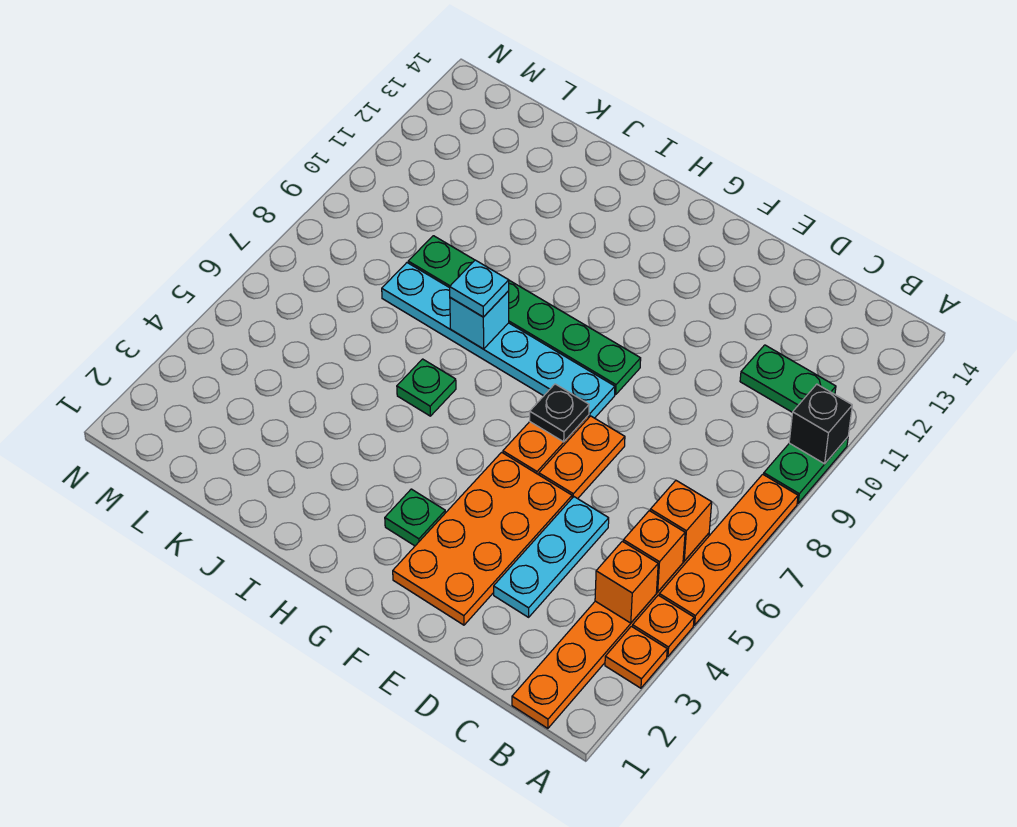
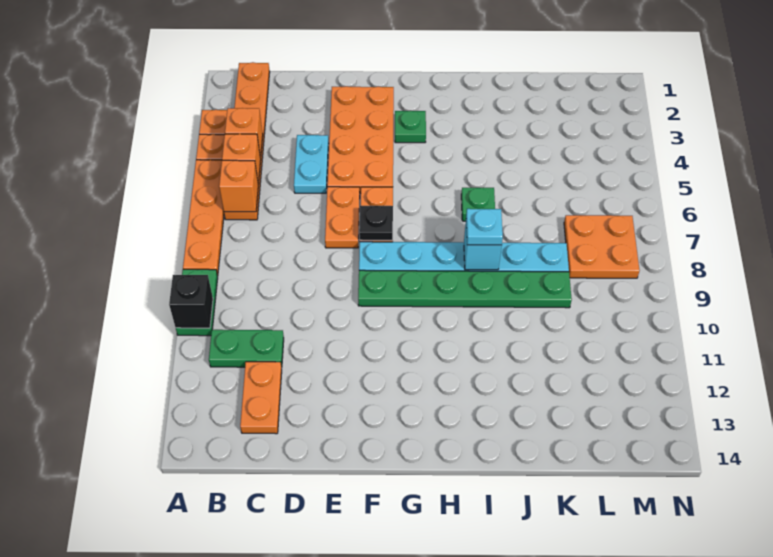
none -> orange plate C12:C13 level 1
cyan plate D3:D5 level 1 -> cyan plate D4:D5 level 1
none -> orange plate L7:M8 level 1

